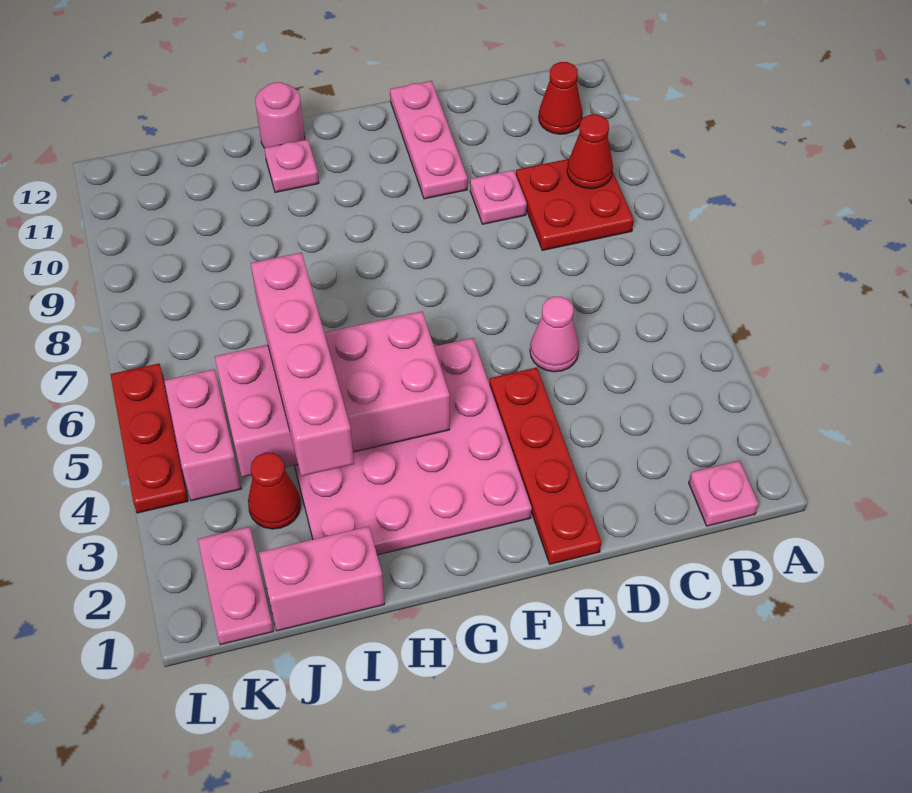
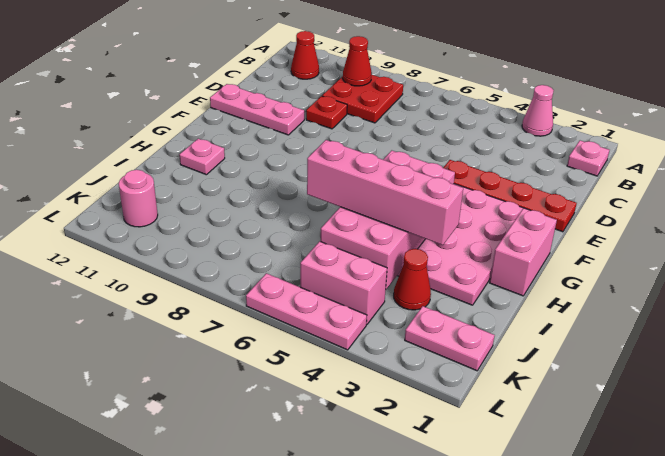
pink cone D5 level 1 -> pink cone A3 level 1
pink plate D9 level 1 -> red plate D9 level 1
pink round brick H12 level 1 -> pink round brick K11 level 1
pink brick I1:J1 level 1 -> pink brick G1:H1 level 1
red plate L4:L6 level 1 -> pink plate L4:L6 level 1

